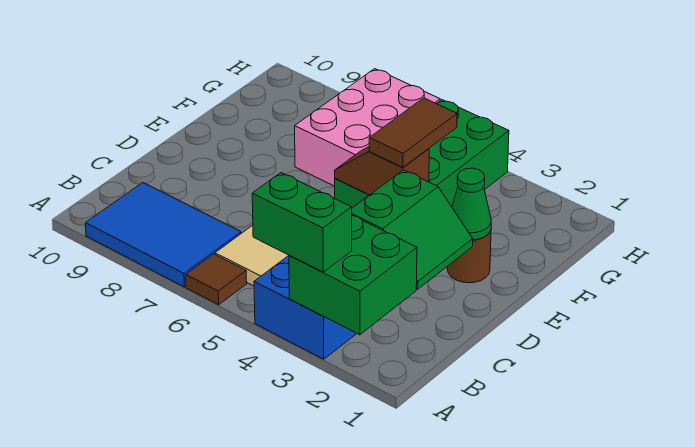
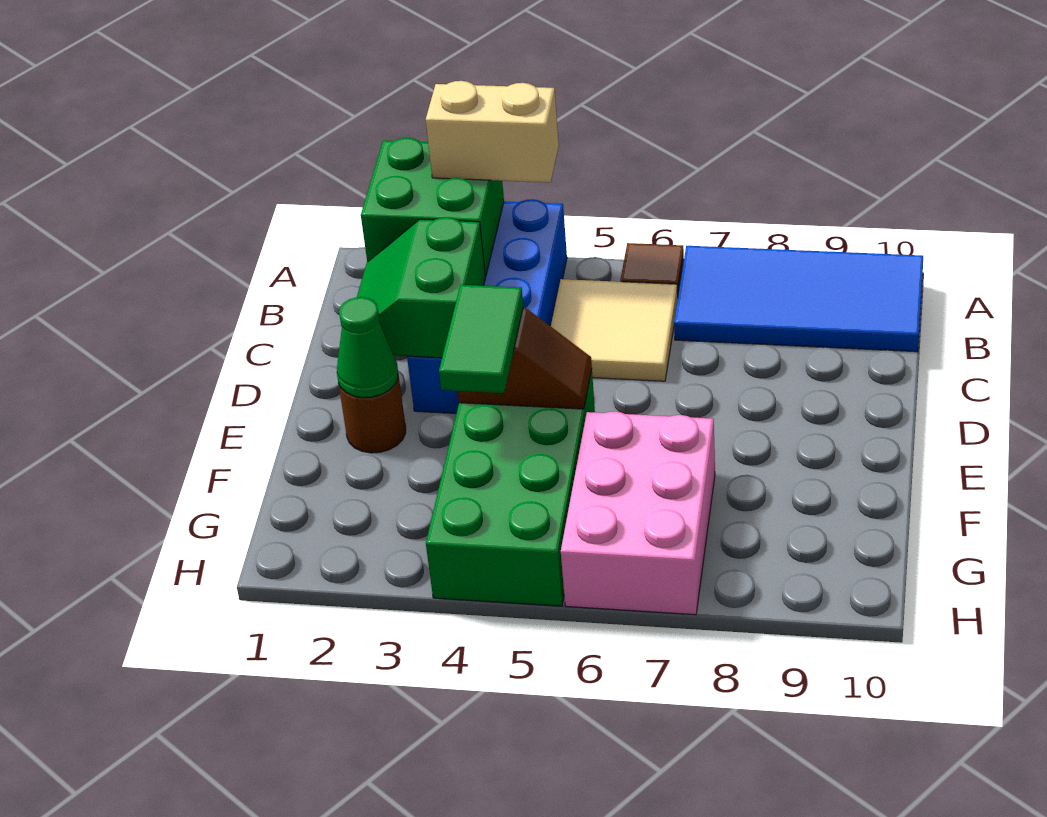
green brick A3:A4 level 3 -> tan brick A3:A4 level 3
blue tile A7:B9 level 1 -> blue tile A7:B10 level 1
brown tile E4:F4 level 3 -> green tile E4:F4 level 3

